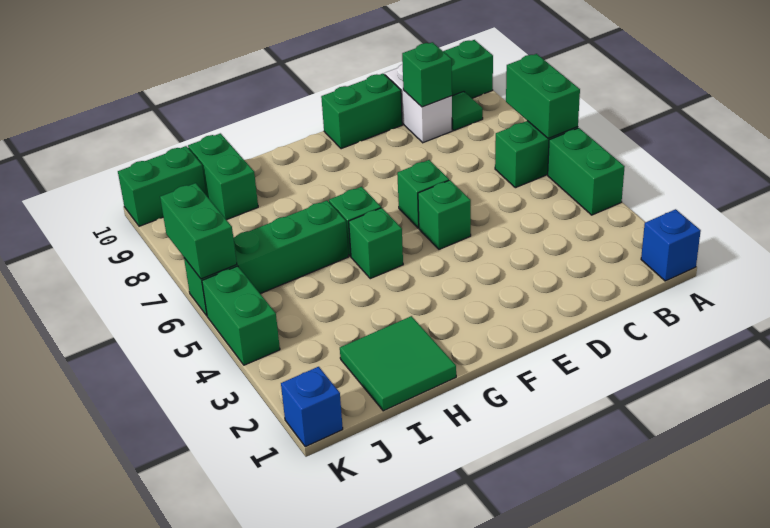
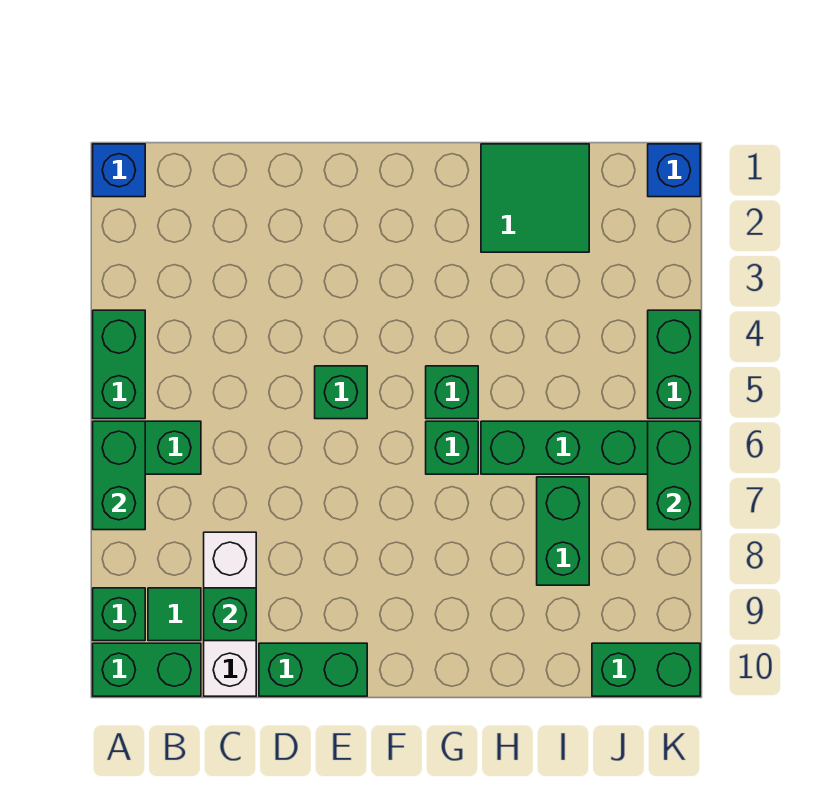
white brick C9:C10 level 1 -> white brick C8:C10 level 1
green brick E6 level 1 -> green brick A9 level 1
green brick I9:I10 level 1 -> green brick I7:I8 level 1

